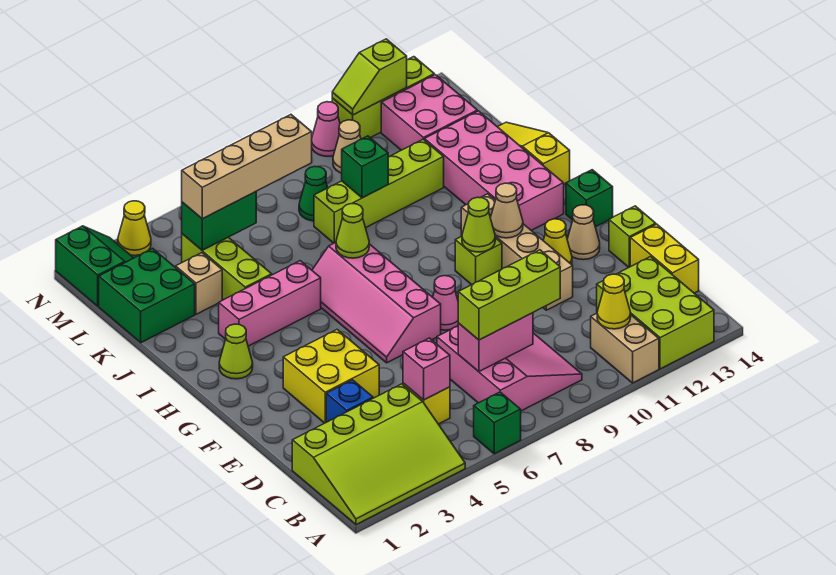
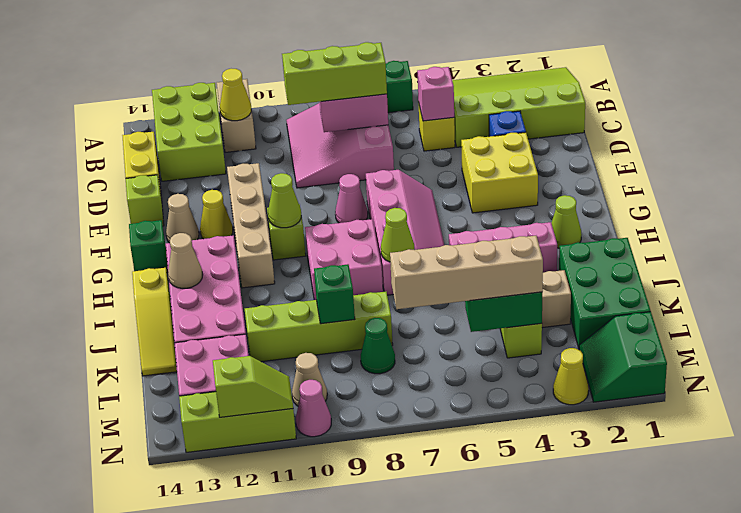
tan cone G11 level 2 -> tan cone I13 level 2
none -> pink brick H8:I9 level 1
green brick K1:L2 level 1 -> green brick J1:L2 level 1

